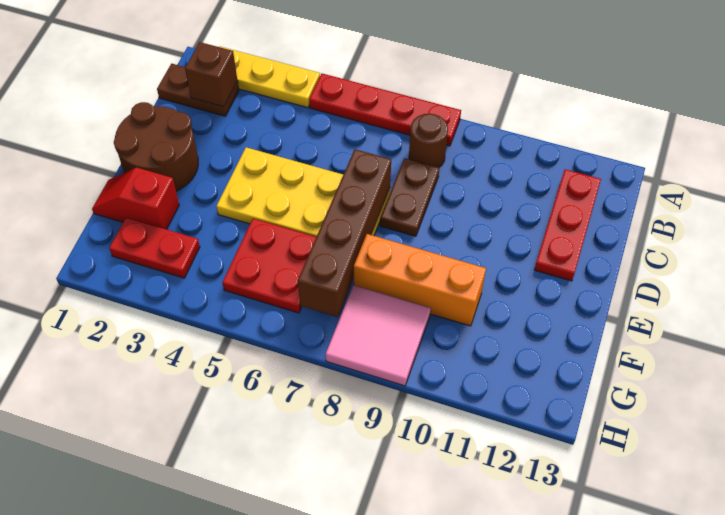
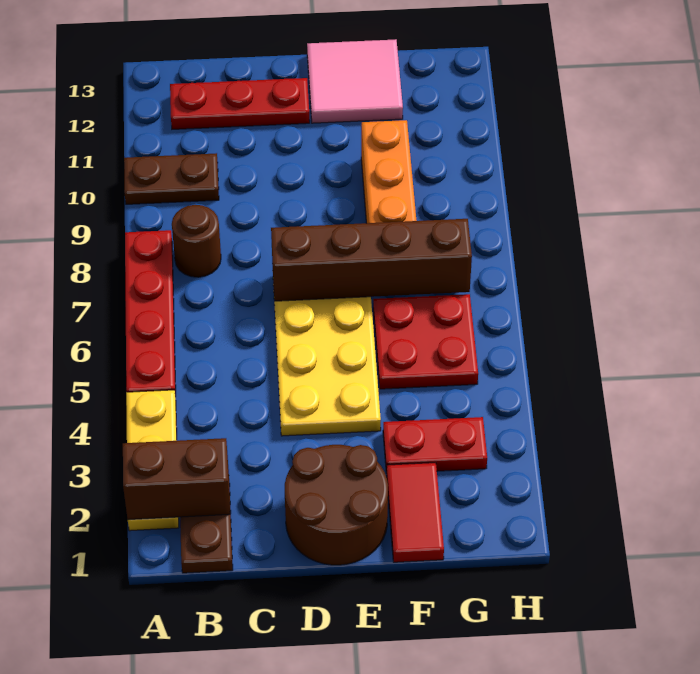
brown brick B2 level 2 -> brown brick A2:B2 level 2
brown plate C8:D8 level 1 -> brown plate A10:B10 level 1
red slope F1:F2 level 1 top 2 -> red tile F1:F2 level 1
red plate G2:G3 level 1 -> red plate F3:G3 level 1
pink tile G8:H9 level 1 -> pink tile E12:F13 level 1

